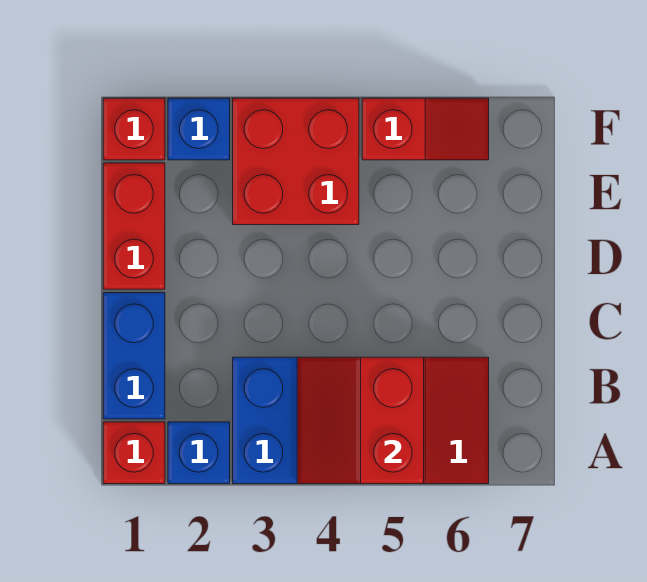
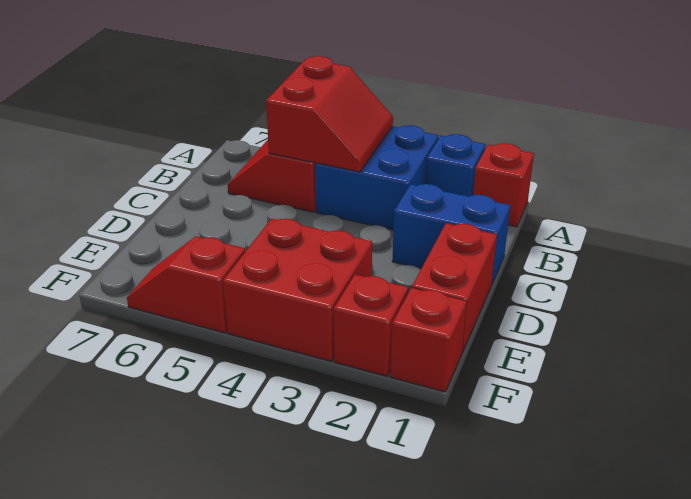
blue brick B1:C1 level 1 -> blue brick C1:C2 level 1
blue brick F2 level 1 -> red brick F2 level 1

